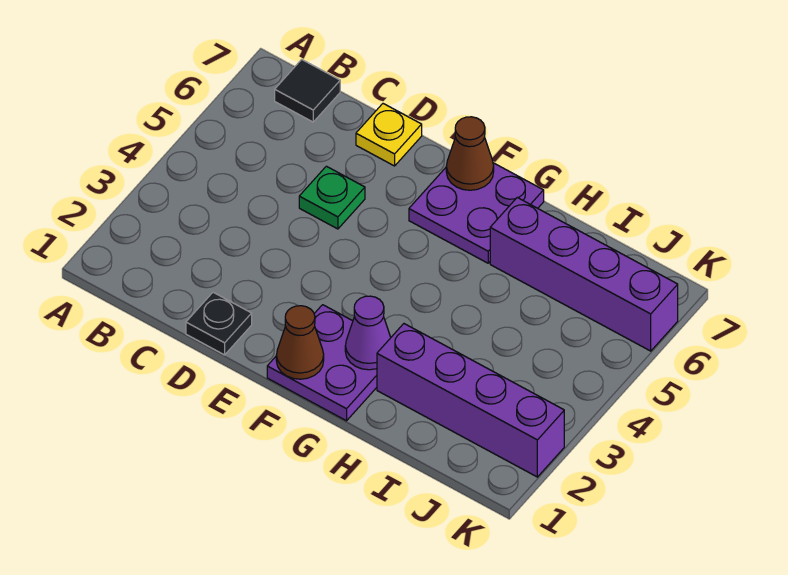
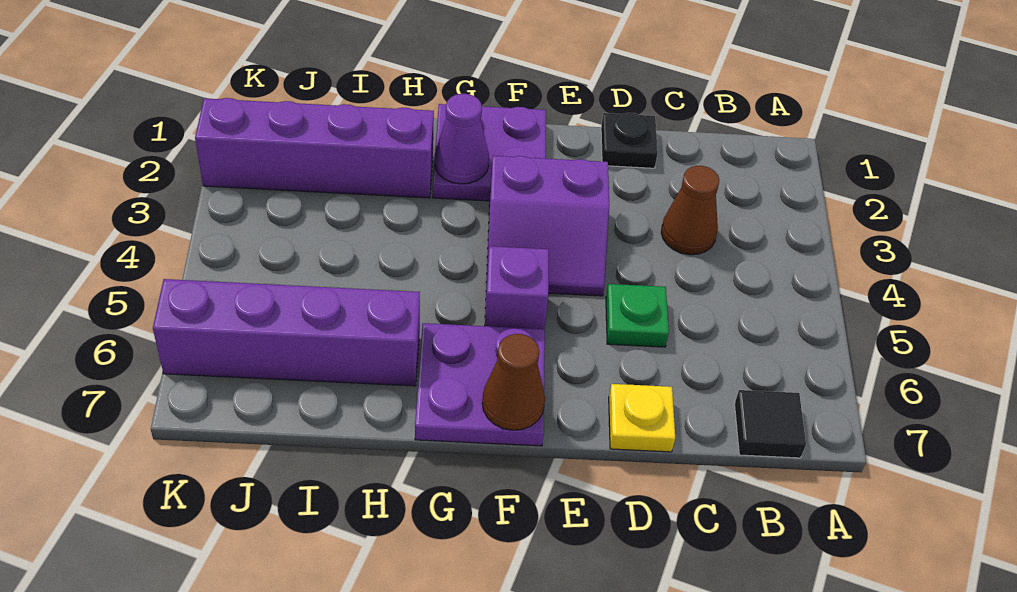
none -> purple slope E3:F4 level 1 top 3
brown cone F1 level 2 -> brown cone C3 level 1
none -> purple brick F5 level 1

